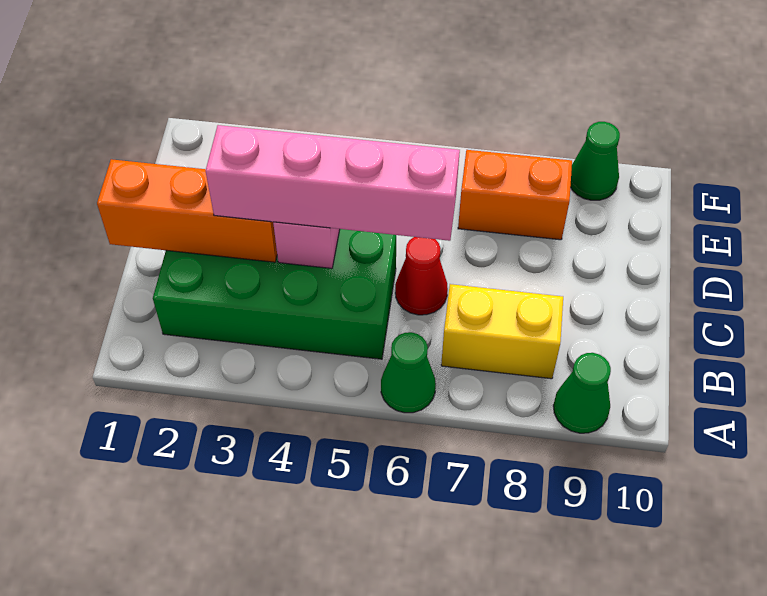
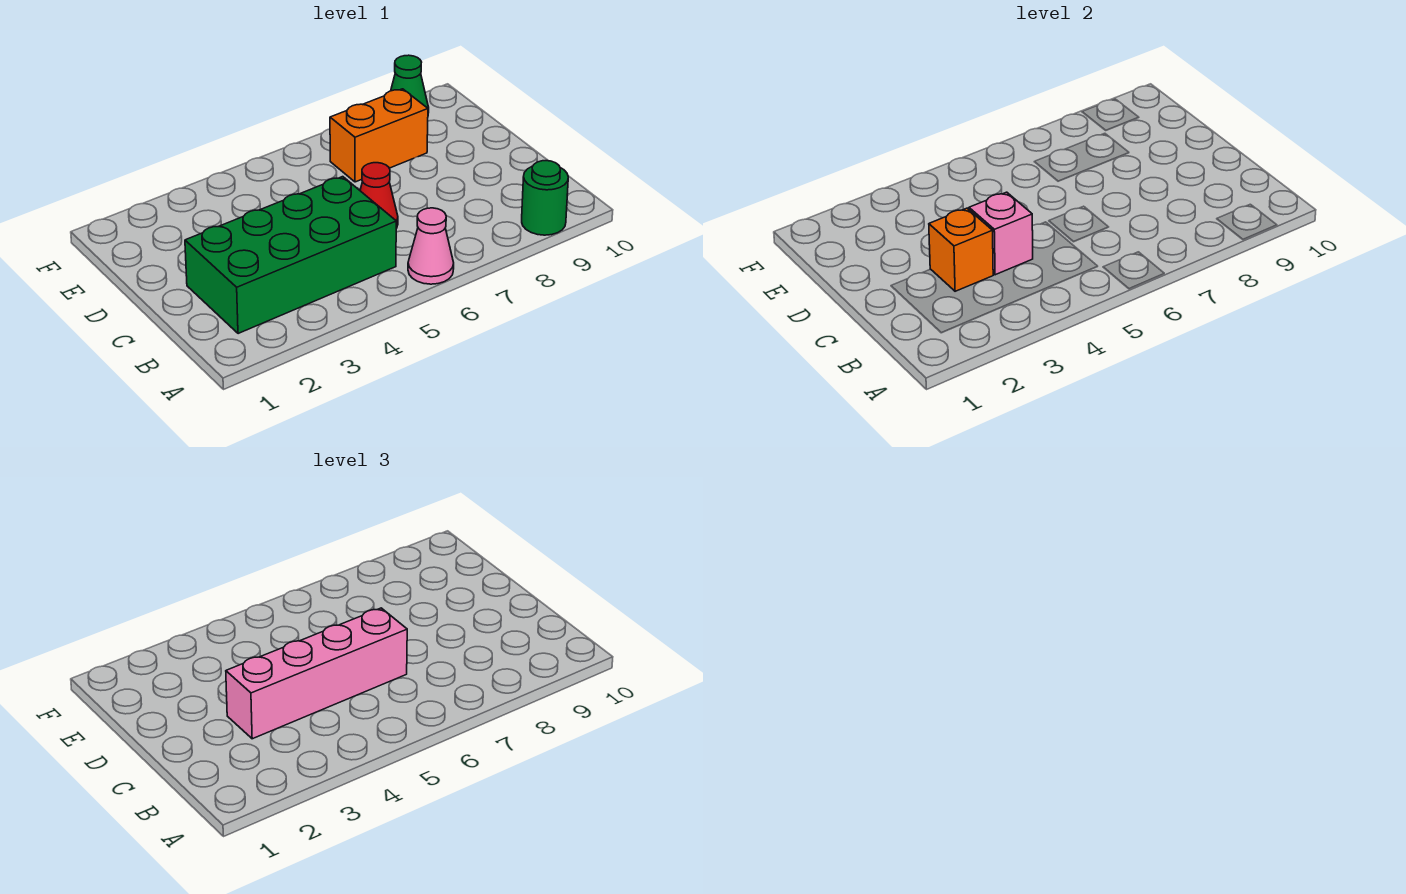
green cone A6 level 1 -> pink cone A6 level 1
green cone A9 level 1 -> green round brick A9 level 1
yellow brick B7:B8 level 1 -> none
orange brick C1:C3 level 2 -> orange brick C3 level 2

